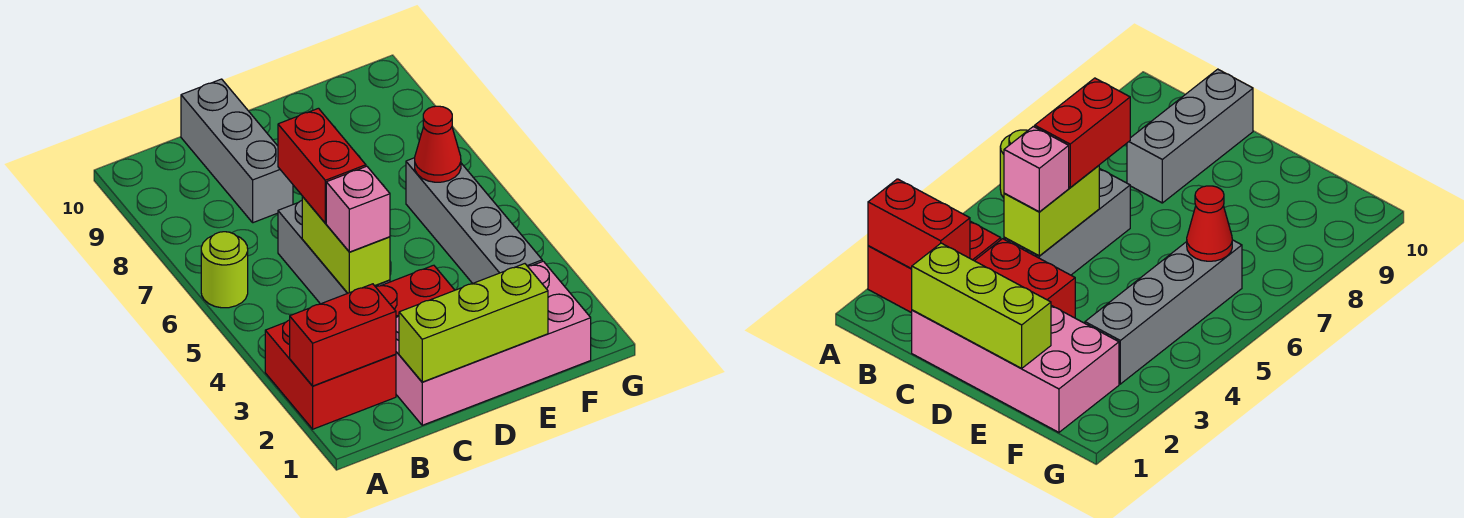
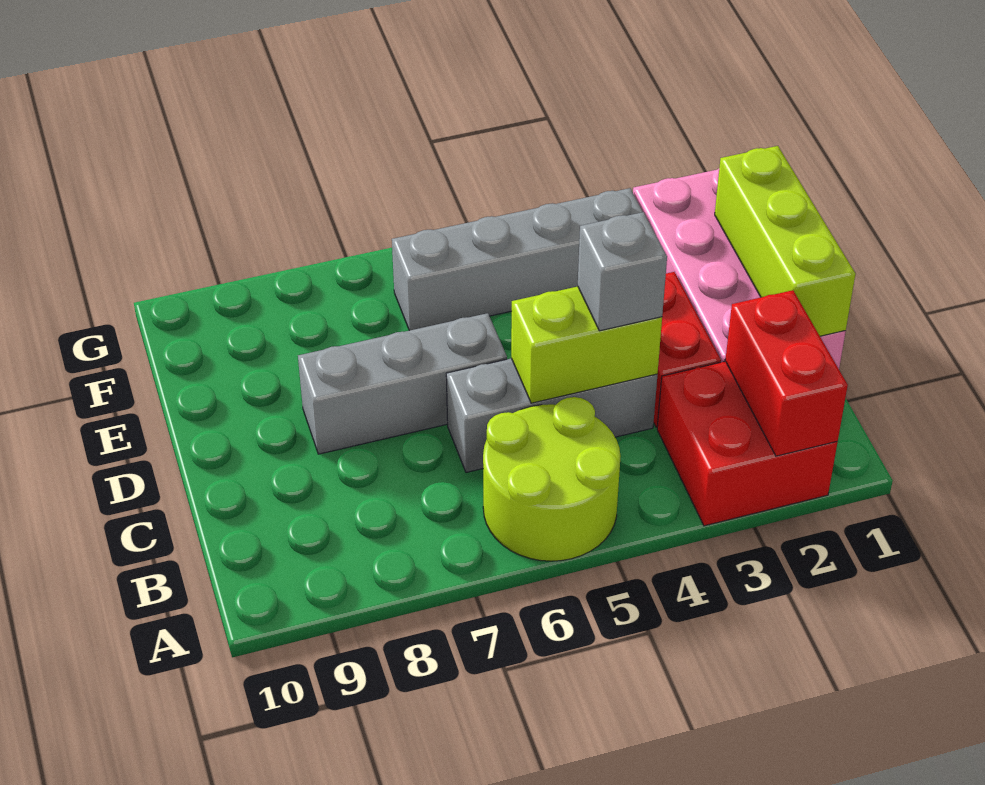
lime round brick A6 level 1 -> lime round brick A5:B6 level 1
pink brick C4 level 3 -> grey brick C4 level 3
red brick C5:C6 level 3 -> none
grey brick C8:C10 level 1 -> grey brick D6:D8 level 1
red cone F6 level 2 -> none

